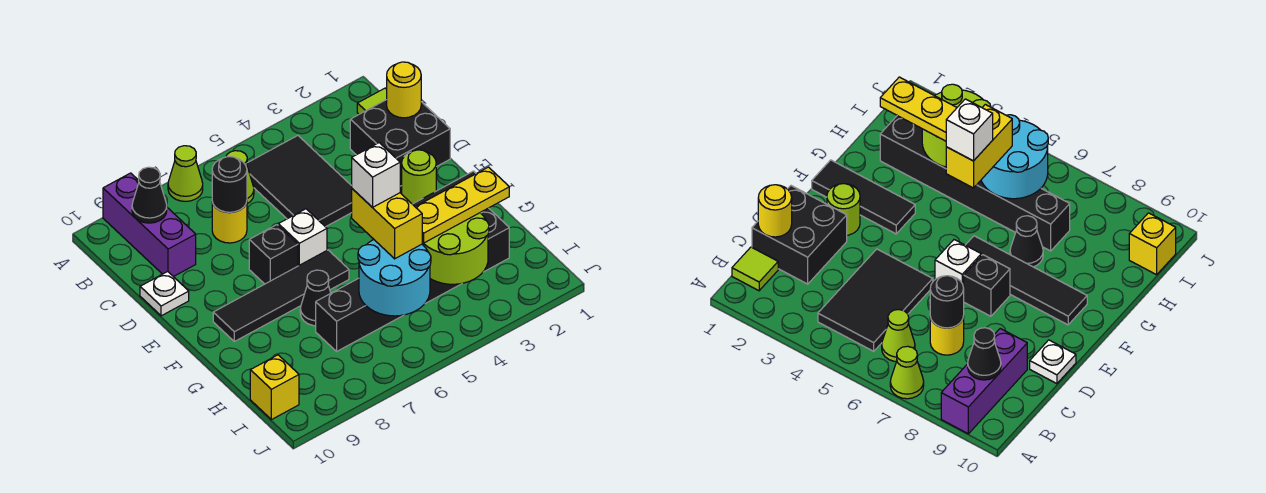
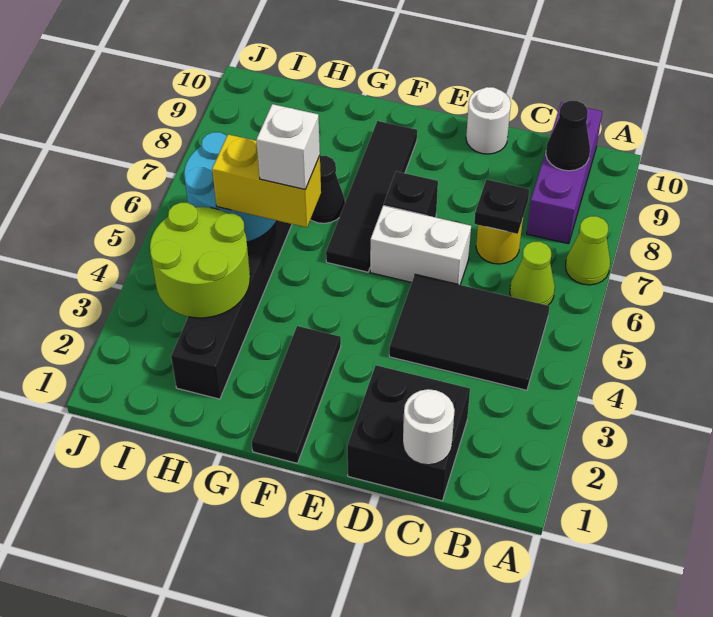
purple brick A9:C9 level 1 -> purple brick B8:B10 level 1
lime tile B1 level 1 -> none
yellow round brick C1 level 2 -> white round brick C1 level 2
black round brick C7 level 2 -> black plate C7 level 2
white plate D10 level 1 -> white round brick D10 level 1
lime round brick E2 level 1 -> none
white brick E6 level 1 -> white brick D6:E6 level 1
yellow plate H2:H4 level 3 -> none
yellow brick I10 level 1 -> none

